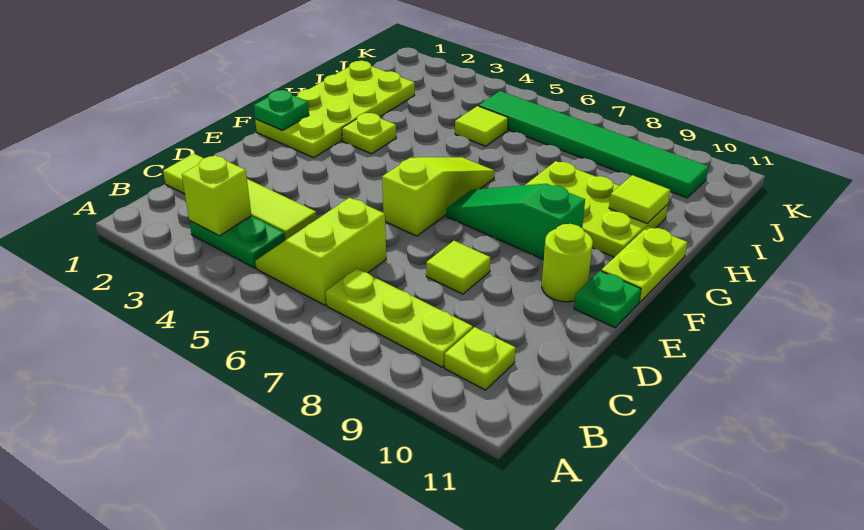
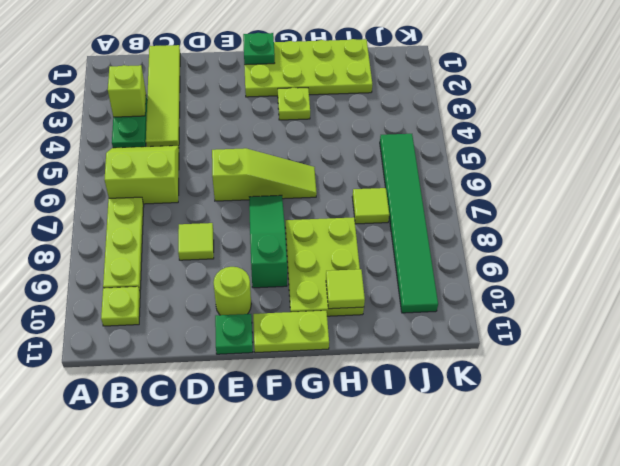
lime tile I5 level 1 -> lime tile I7 level 1

